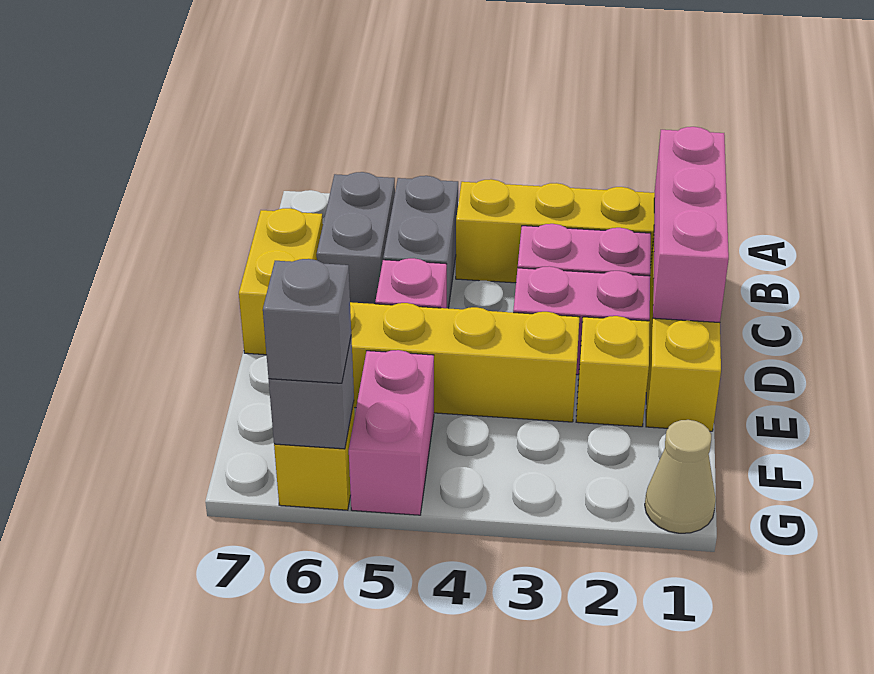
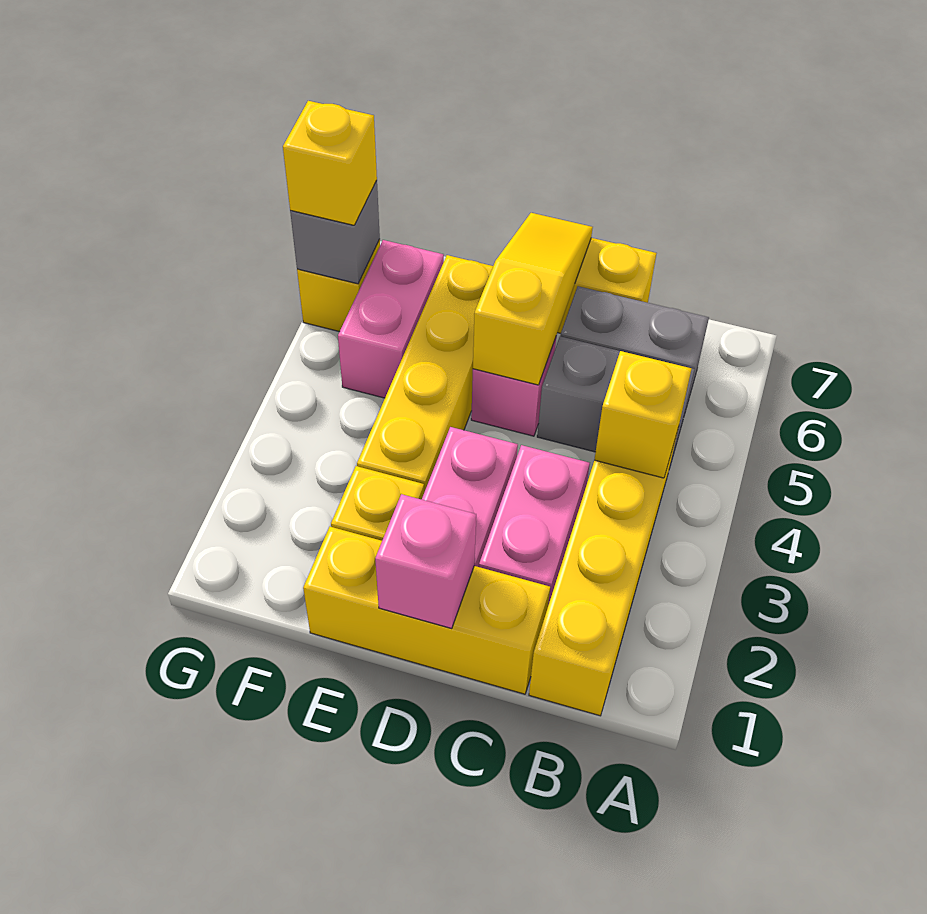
pink brick B1:D1 level 2 -> pink brick D1 level 2
none -> yellow brick B4 level 2
none -> yellow slope D5:D7 level 2 top 5
pink brick F5:G5 level 1 -> pink brick F5:F6 level 1
tan cone G1 level 1 -> none
grey brick G6 level 3 -> yellow brick G6 level 3

